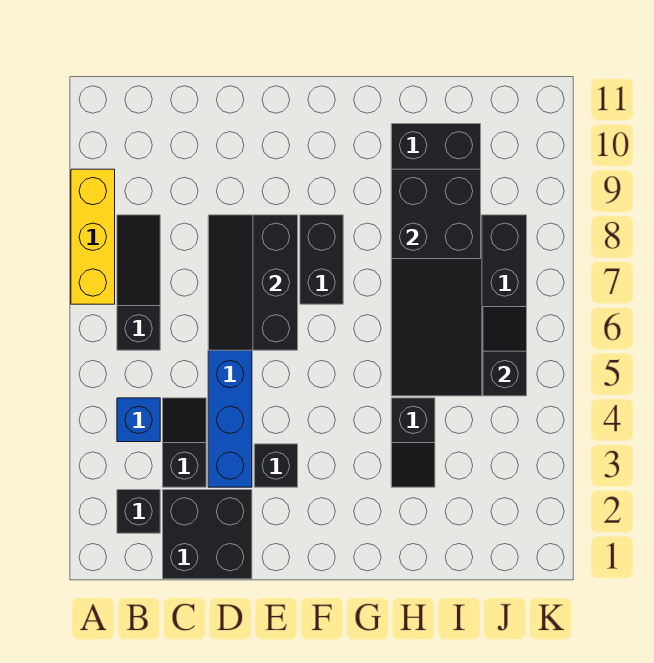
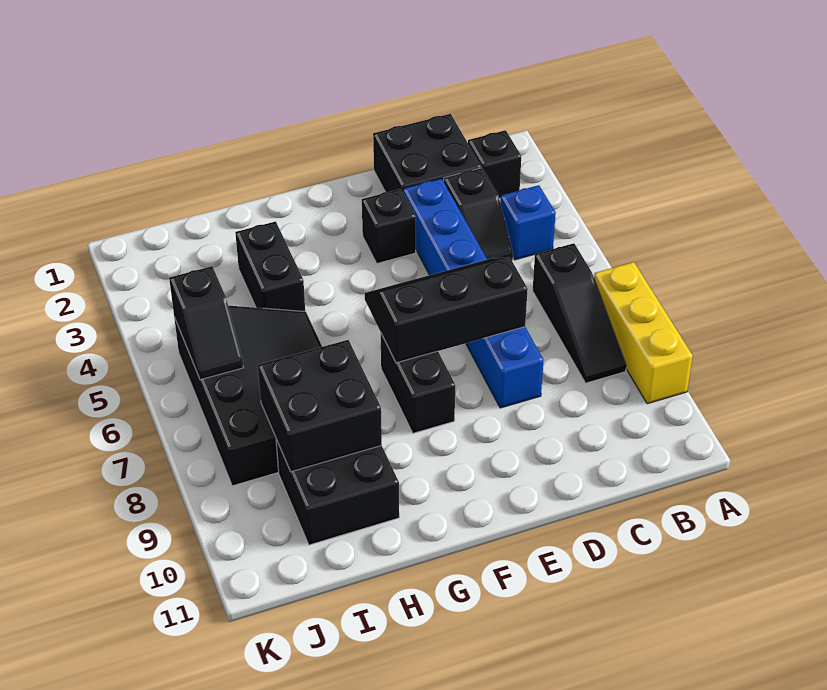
black slope D6:E8 level 2 top E -> black slope D6:F7 level 2 top 7
black slope H3:H4 level 1 top 4 -> black brick H3:H4 level 1

